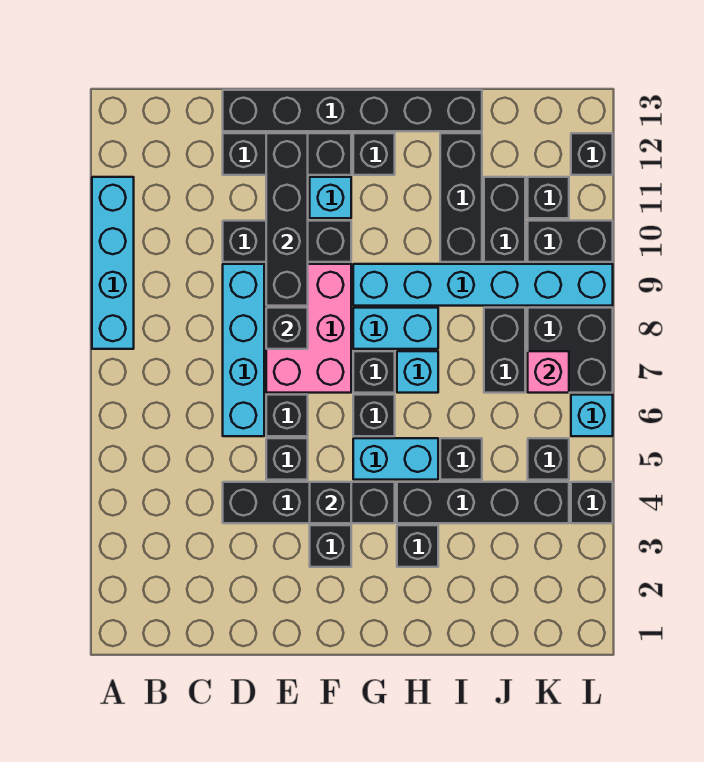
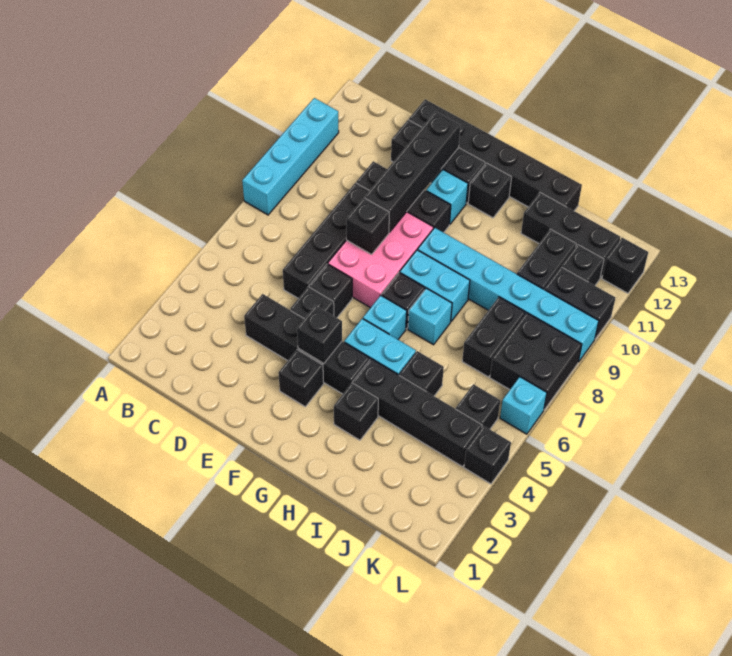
cyan brick D6:D9 level 1 -> black brick D6:D9 level 1
black brick G6 level 1 -> cyan brick G6 level 1
black brick I10:I12 level 1 -> black brick I12:K12 level 1
pink brick K7 level 2 -> none

